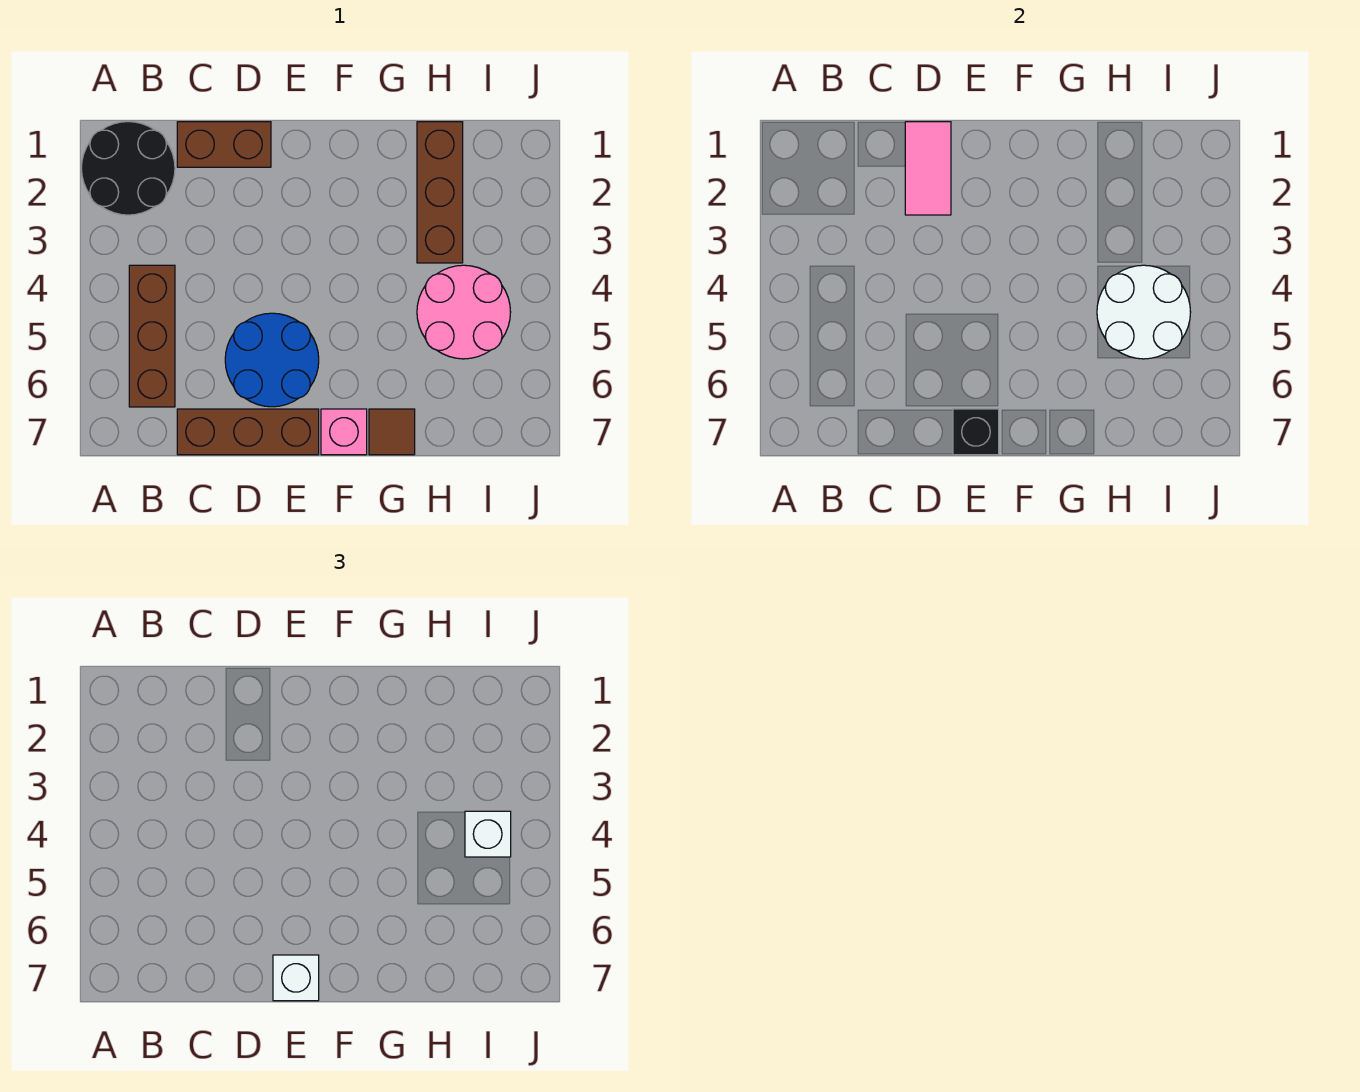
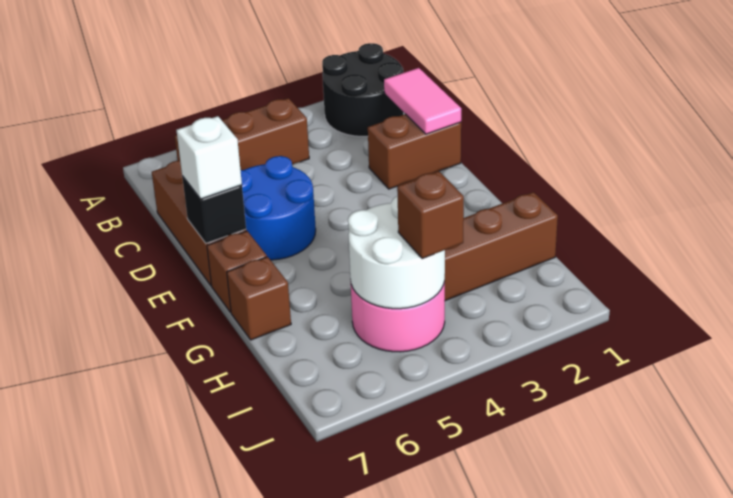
brown brick C1:D1 level 1 -> brown brick D1:D2 level 1
pink tile D1:D2 level 2 -> pink tile C1:D1 level 2
pink brick F7 level 1 -> brown brick F7 level 1
brown tile G7 level 1 -> brown brick G7 level 1
white brick I4 level 3 -> brown brick I4 level 3

